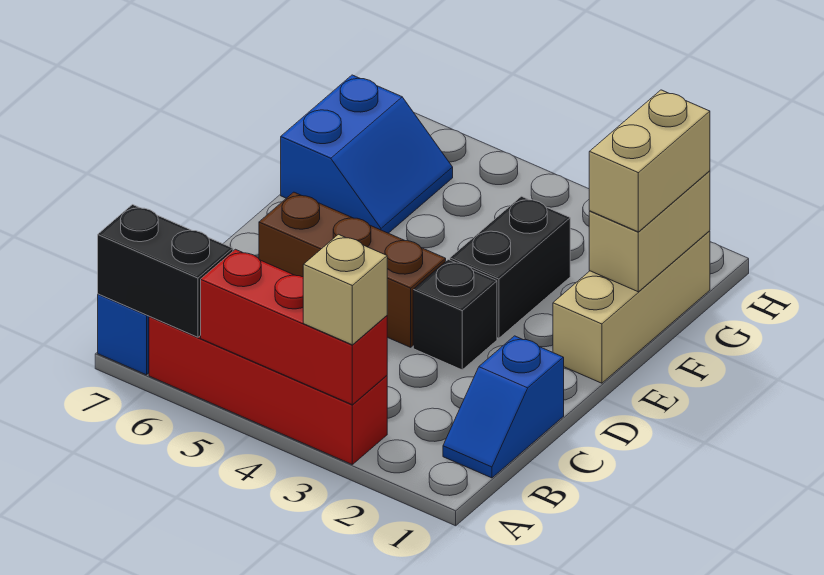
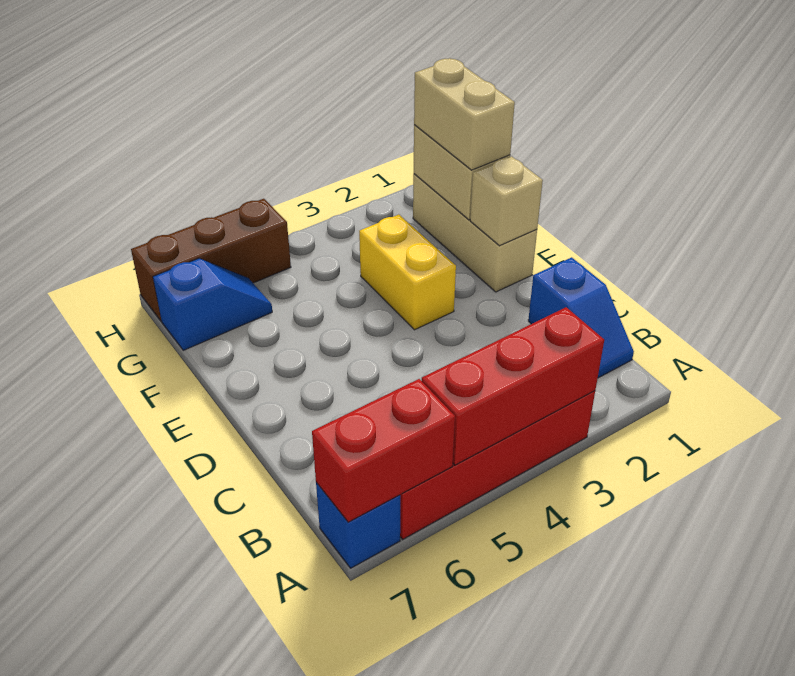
tan brick A3 level 3 -> tan brick E1 level 2
black brick A6:A7 level 2 -> red brick A6:A7 level 2
black brick D3 level 1 -> none
brown brick D4:D6 level 1 -> brown brick H5:H7 level 1
black brick E3:F3 level 1 -> yellow brick E3:F3 level 1
blue slope F6:G7 level 1 top 7 -> blue slope G6:G7 level 1 top 7

